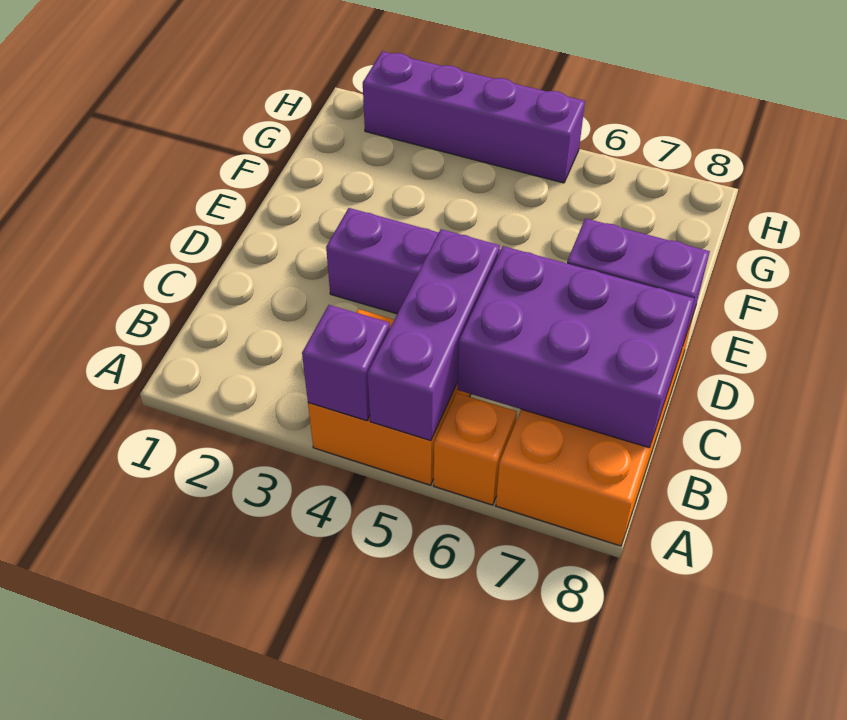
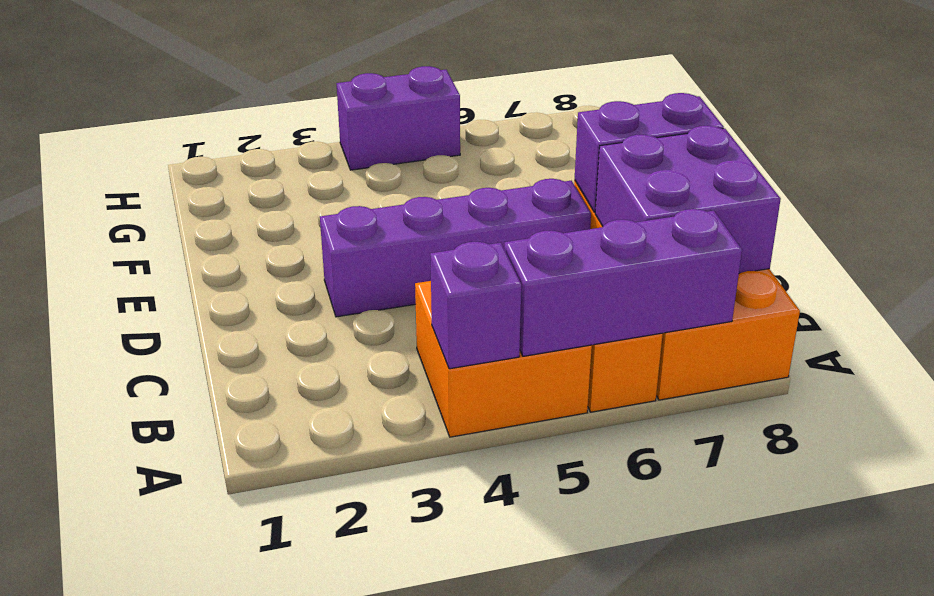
purple brick A5:C5 level 2 -> purple brick A5:A7 level 2
purple brick B6:C8 level 2 -> purple brick B7:C8 level 2
purple brick H2:H5 level 1 -> purple brick H4:H5 level 1

